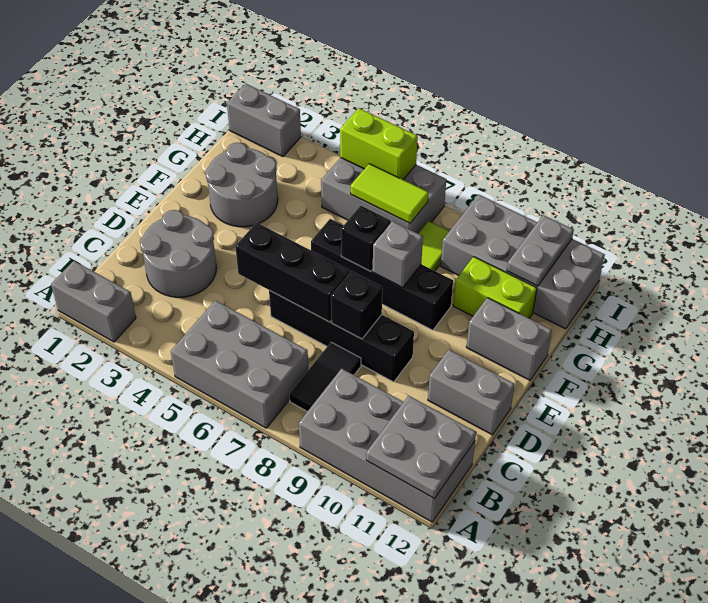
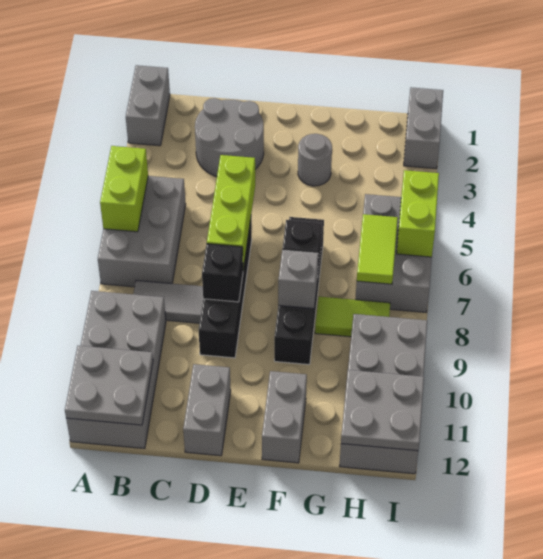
black tile B8:C8 level 1 -> grey tile B8:C8 level 1
black brick D5:D7 level 2 -> lime brick D5:D7 level 2
grey round brick F2:G3 level 1 -> grey round brick F3 level 1
lime brick G10:G11 level 1 -> lime brick A5:A6 level 2
grey plate H11:I11 level 2 -> grey plate H11:I12 level 2

